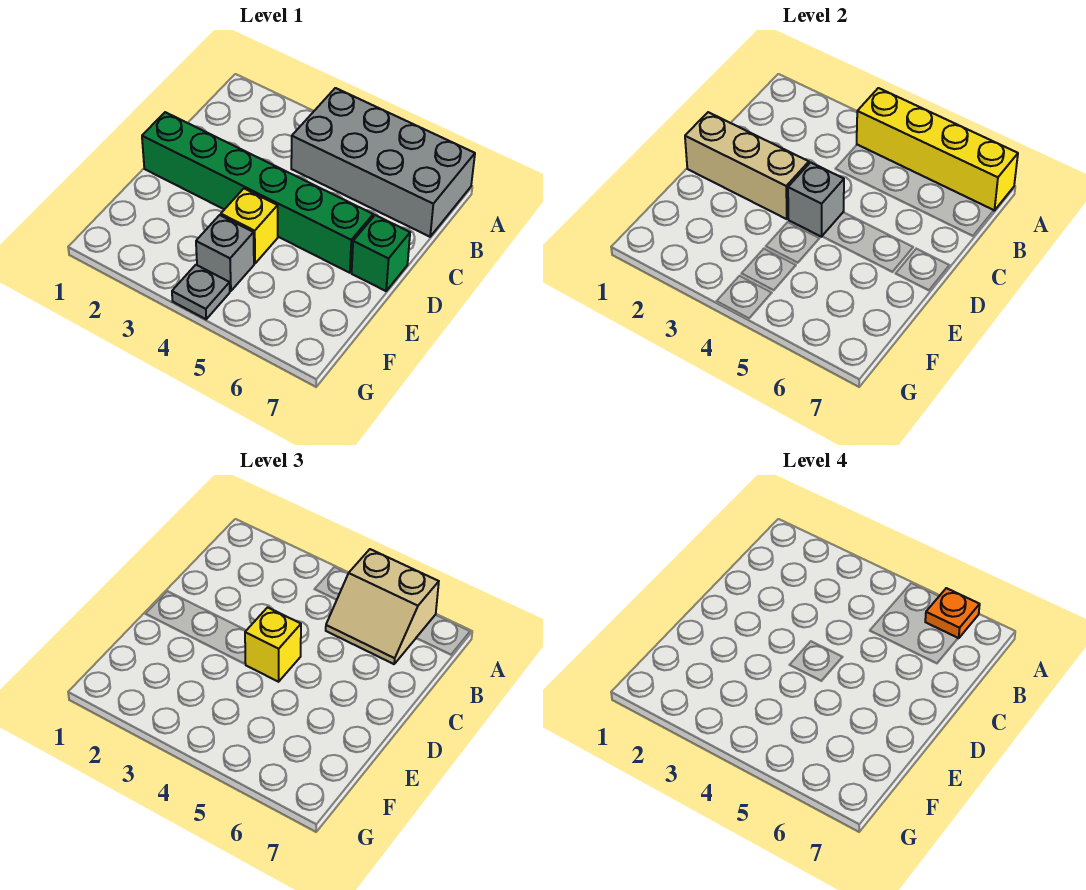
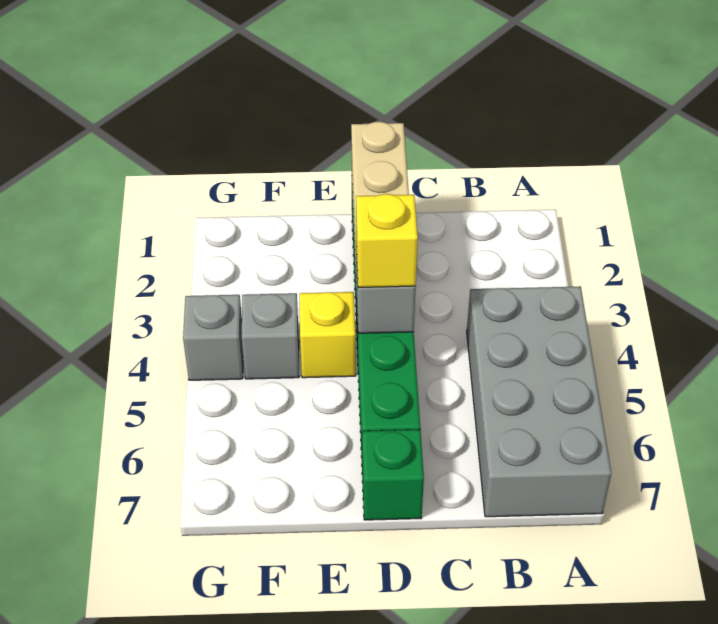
yellow brick A4:A7 level 2 -> none
tan slope A5:B6 level 3 top A -> none
orange plate A6 level 4 -> none
grey plate G4 level 1 -> grey brick G4 level 1

